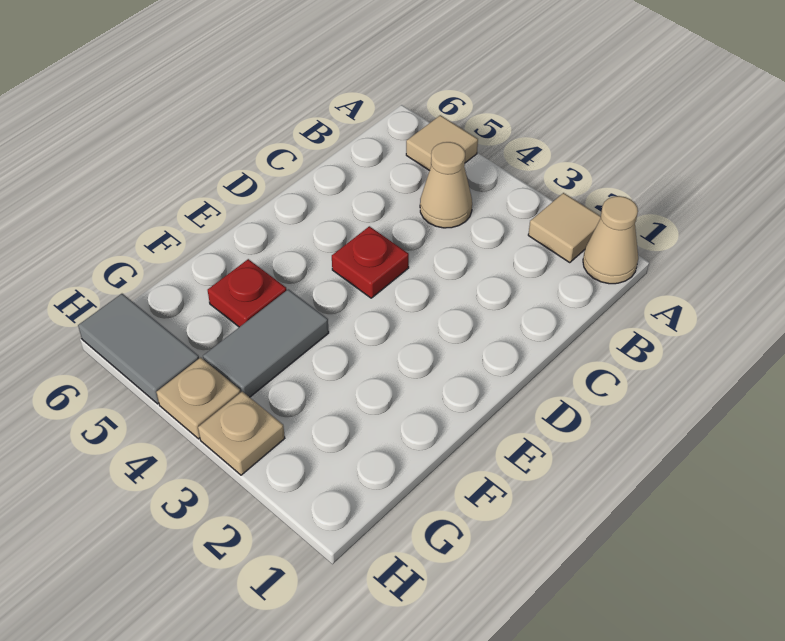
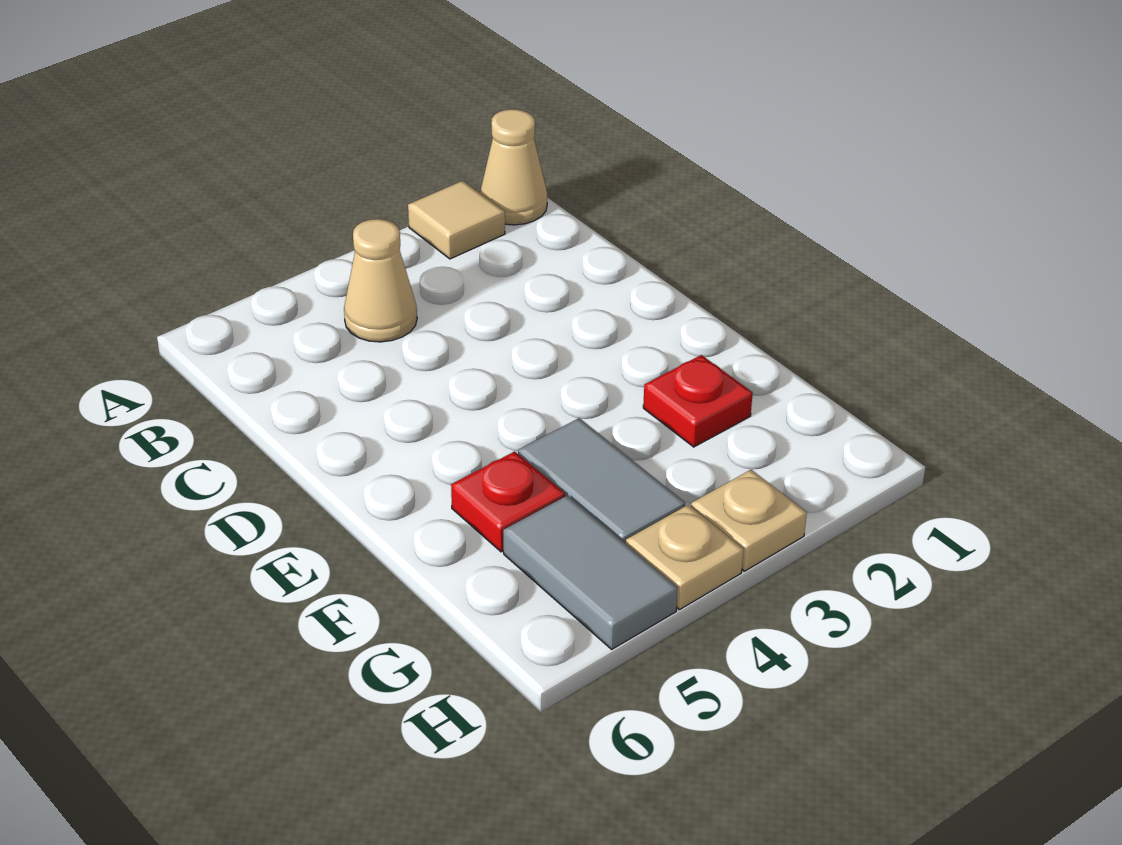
tan tile A5 level 1 -> none
red plate D4 level 1 -> red plate F2 level 1
grey tile H5:H6 level 1 -> grey tile G5:H5 level 1

